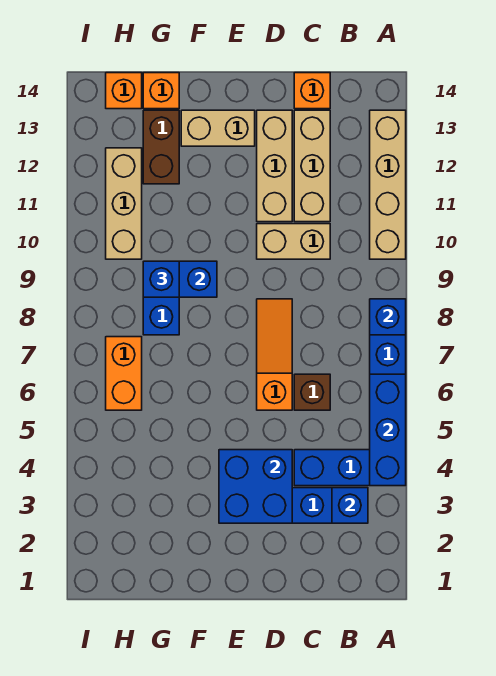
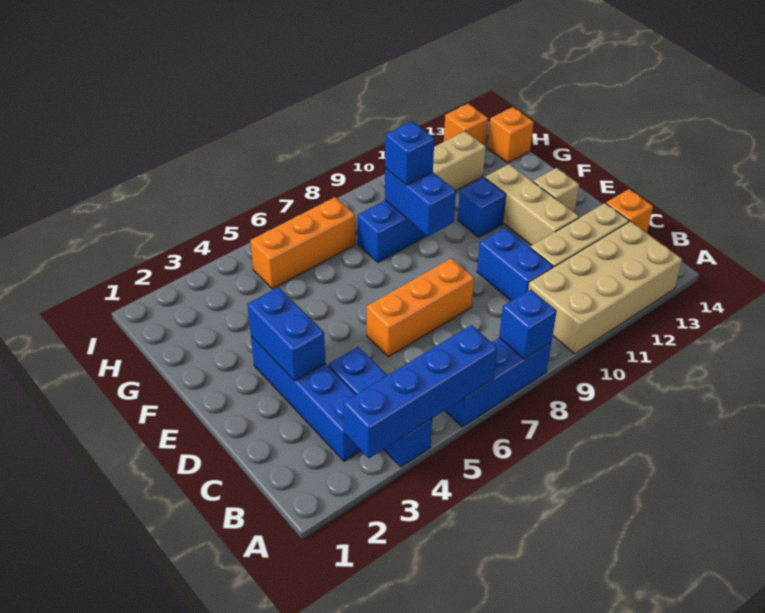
blue brick A4:A6 level 2 -> blue brick A3:A6 level 2
tan brick A10:A13 level 1 -> tan brick A10:B13 level 1
blue brick B3 level 2 -> blue brick F11 level 1
brown brick C6 level 1 -> none
tan brick C10:D10 level 1 -> blue brick C10:D10 level 1
blue brick D3:E4 level 2 -> blue brick D3:E3 level 2
orange slope D6:D8 level 1 top 6 -> orange brick D6:D8 level 1
tan brick D11:D13 level 1 -> tan brick D12:F12 level 1
tan brick E13:F13 level 1 -> tan brick E13 level 1
brown brick G12:G13 level 1 -> none
orange brick G14 level 1 -> orange brick I13 level 1
orange brick H6:H7 level 1 -> orange brick H5:H7 level 1

